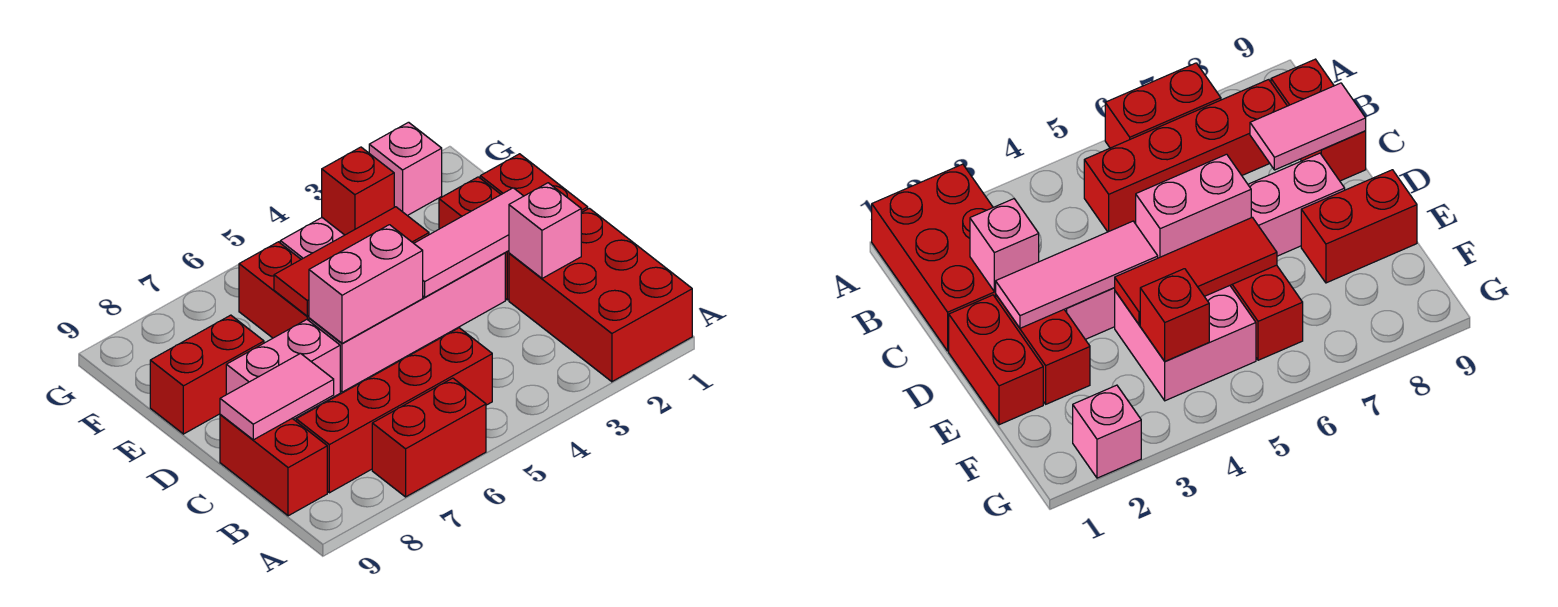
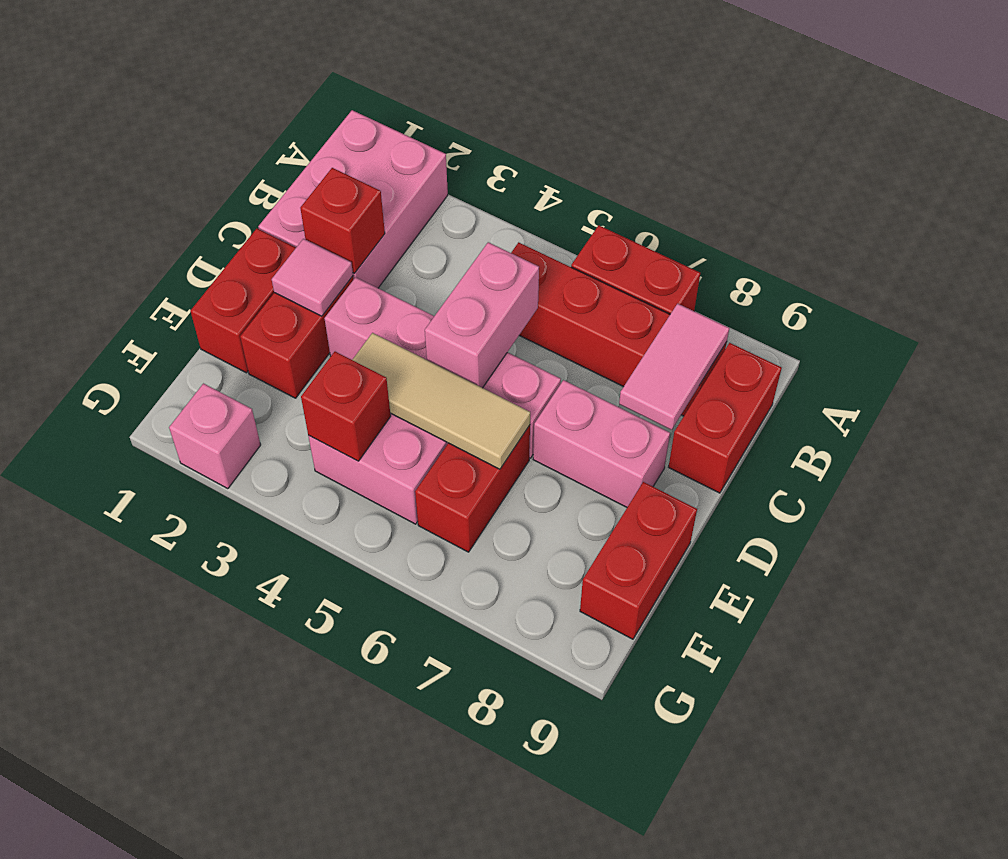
red brick A1:C2 level 1 -> pink brick A1:C2 level 1
pink brick C2 level 2 -> red brick C2 level 2
pink tile C8:C9 level 2 -> pink tile B8:C8 level 2
pink tile D2:D4 level 2 -> pink tile D2 level 2
pink brick D5:D6 level 2 -> pink brick C5:D5 level 2
red tile E4:E6 level 2 -> tan tile E4:E6 level 2
red brick E8:E9 level 1 -> red brick E9:F9 level 1

